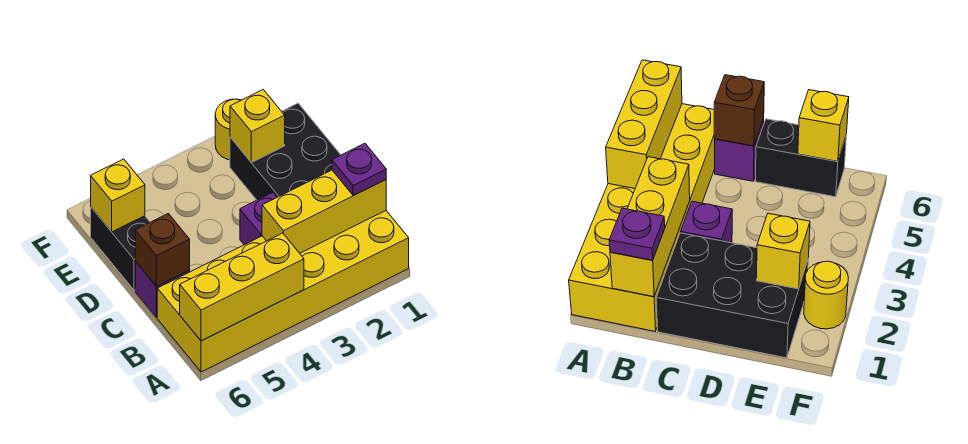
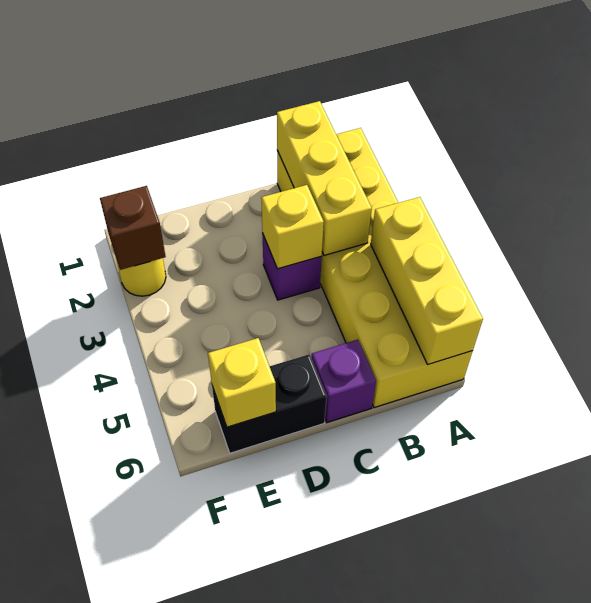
purple plate B1 level 3 -> none
black brick C1:E2 level 1 -> none
brown brick C6 level 2 -> brown brick F2 level 2
yellow brick E2 level 2 -> yellow brick C3 level 2

